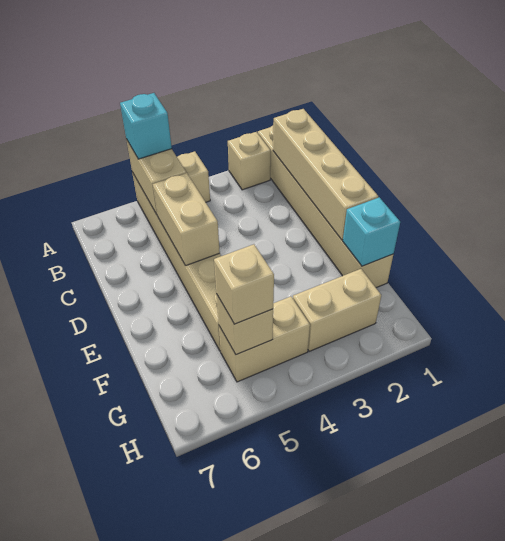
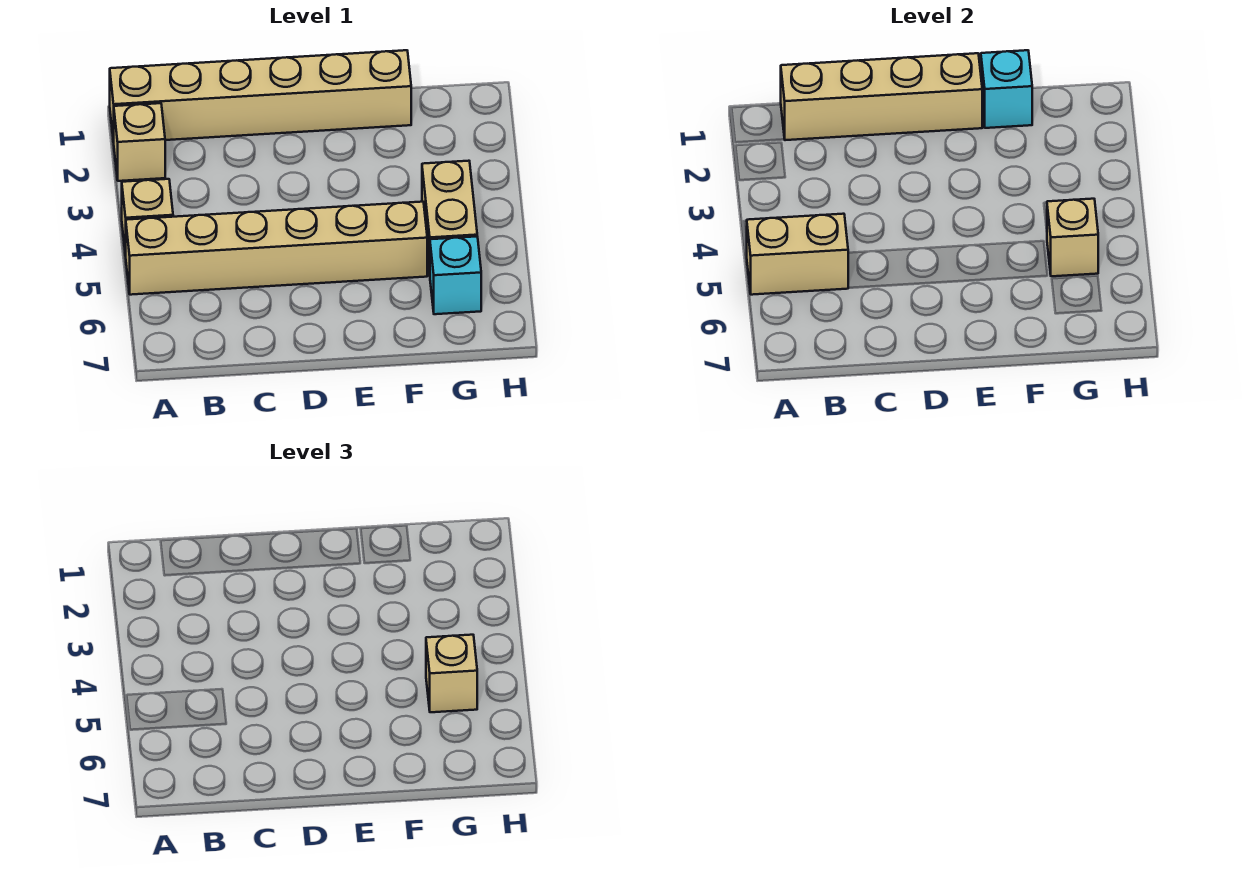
cyan brick A5 level 3 -> cyan brick G6 level 1
tan brick C5:D5 level 2 -> none
tan brick G2:G3 level 1 -> none

